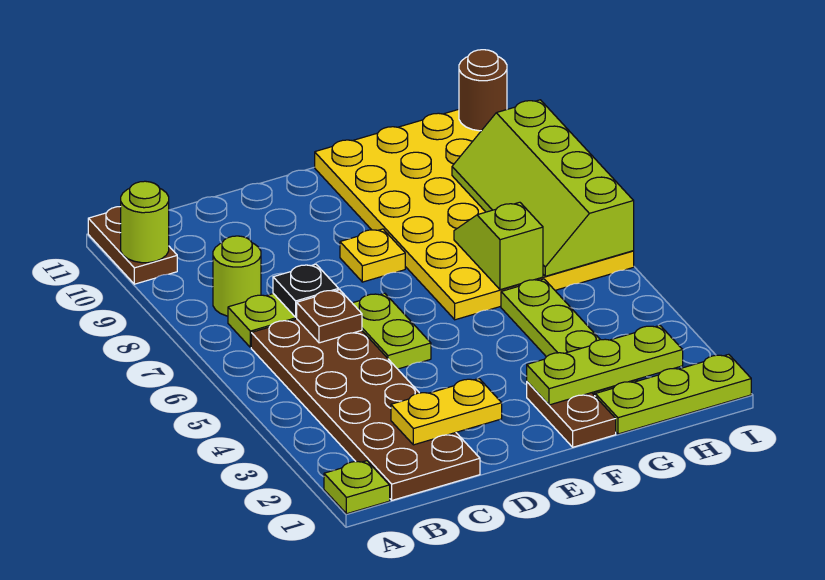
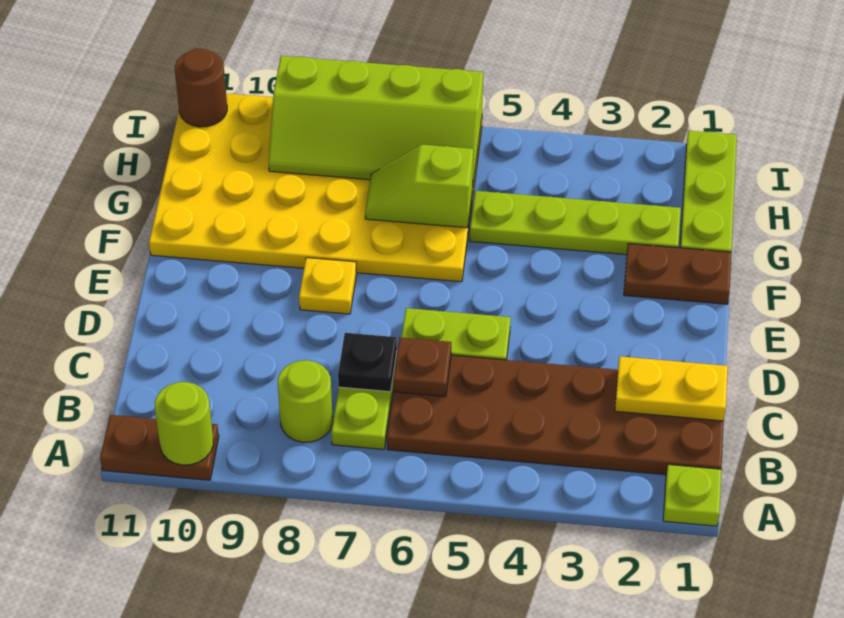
yellow plate C2:D2 level 2 -> yellow plate C1:C2 level 2
lime plate F2:H2 level 2 -> none

